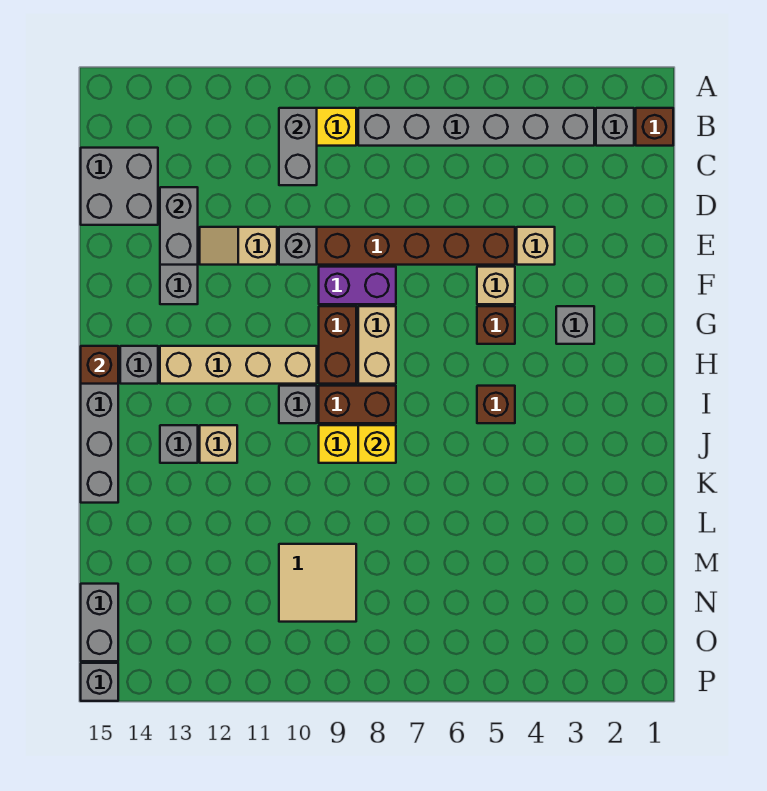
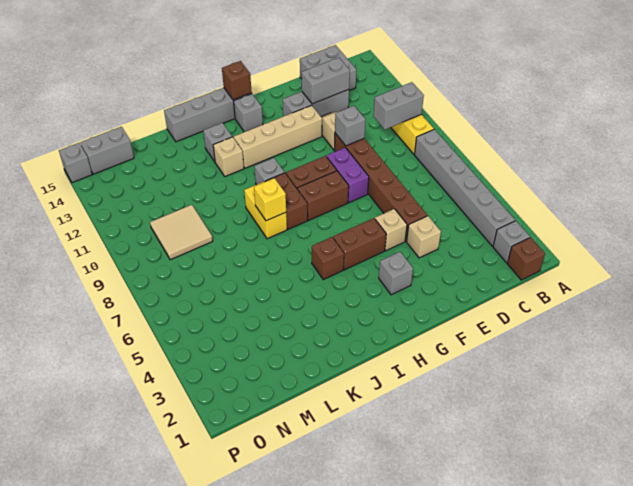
brown brick G5 level 1 -> brown brick G5:H5 level 1
tan brick G8:H8 level 1 -> brown brick G8:H8 level 1
tan brick H10:H13 level 1 -> tan brick F12:I12 level 1

